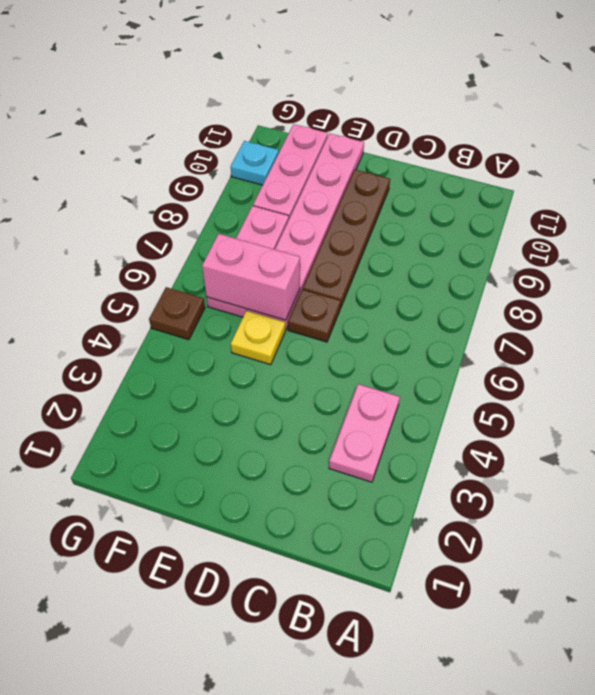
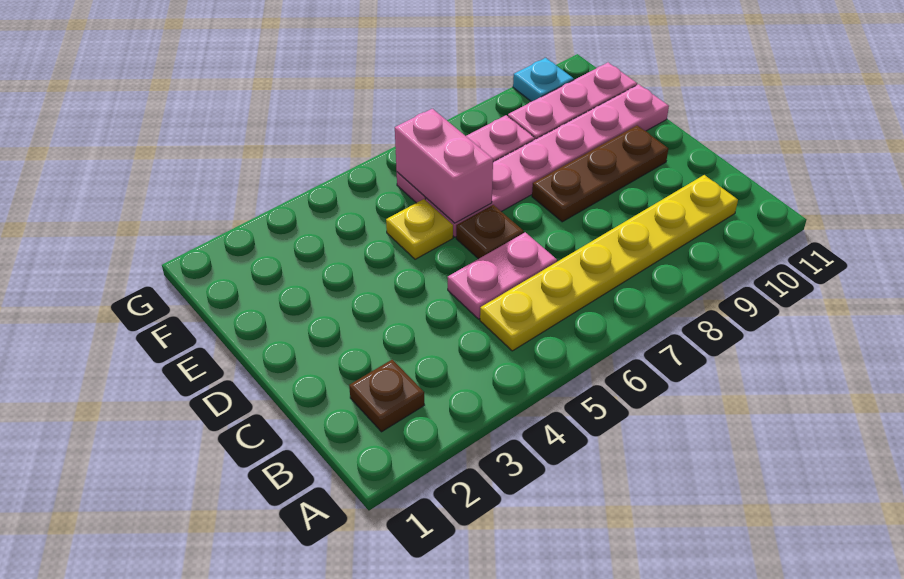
pink plate B3:B4 level 1 -> pink plate C5:C6 level 1
none -> yellow plate B5:B10 level 1
brown plate D7:D10 level 1 -> brown plate D8:D10 level 1
brown plate G5 level 1 -> brown plate B2 level 1

